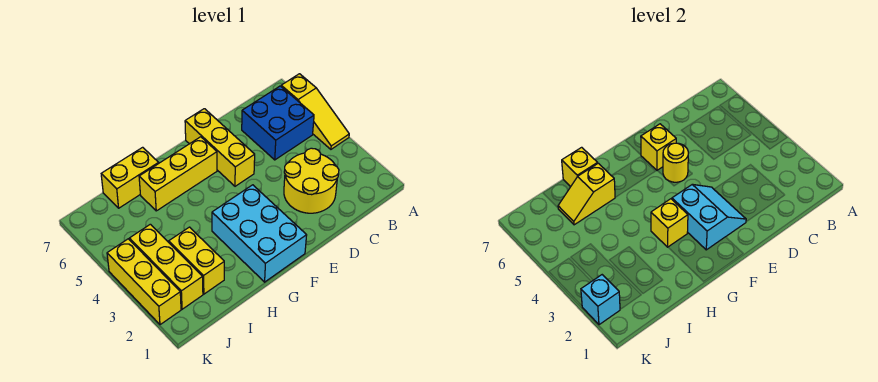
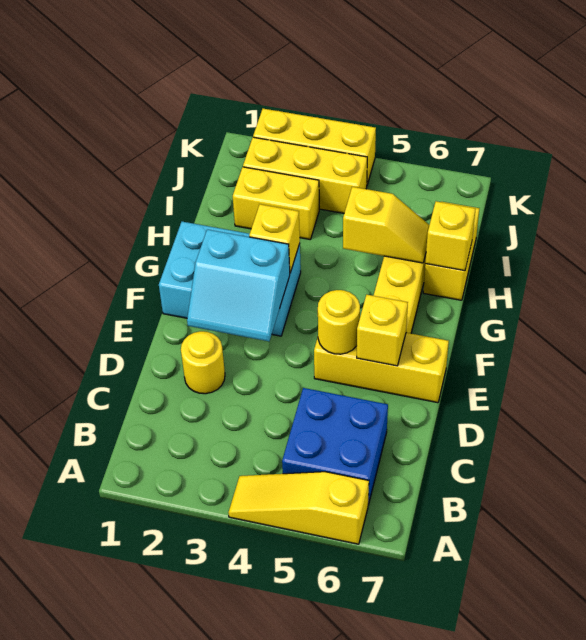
yellow round brick C2:D3 level 1 -> yellow round brick D2 level 1
yellow slope H6:I6 level 2 top H -> yellow slope H5:H6 level 2 top 5
cyan brick K2 level 2 -> none

